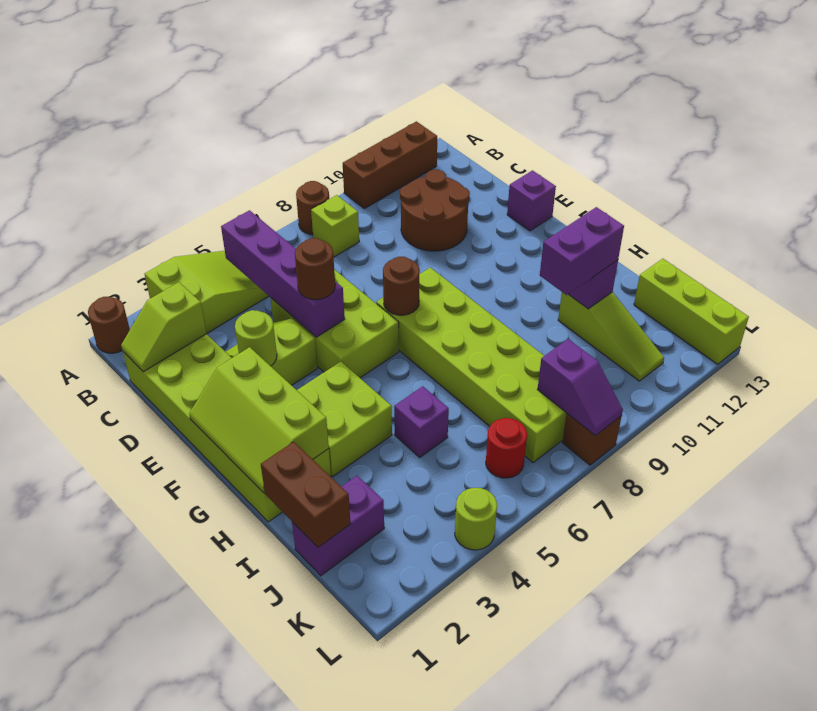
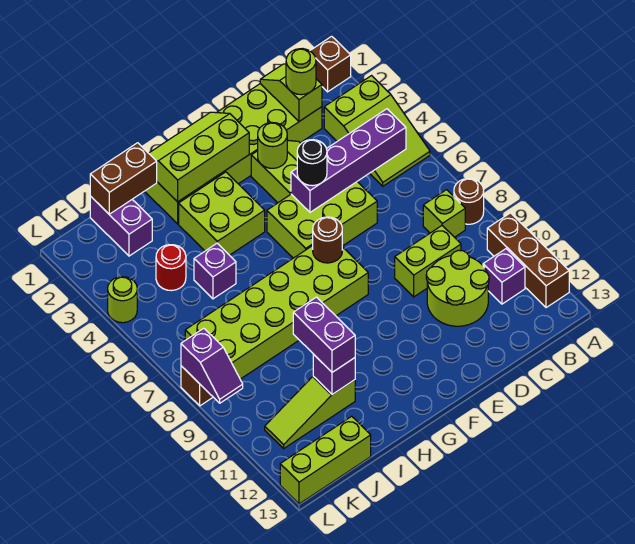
brown round brick A1 level 1 -> brown brick A1 level 1
none -> lime round brick C2 level 3
none -> lime brick C9:D9 level 1
brown round brick C10:D11 level 1 -> lime round brick C10:D11 level 1
brown round brick E5 level 3 -> black round brick E5 level 3
purple brick E13 level 1 -> purple brick B11 level 1
red round brick K6 level 1 -> red round brick J4 level 1
purple slope K8:L8 level 2 top K -> purple slope L8:L9 level 2 top 8

